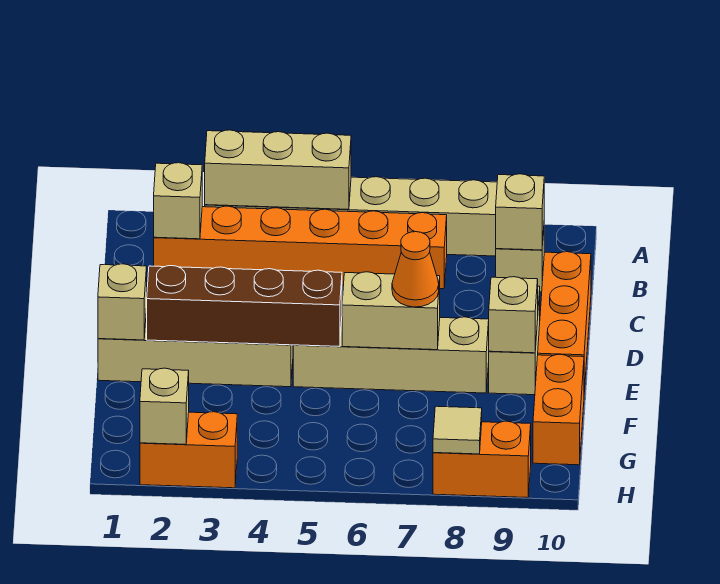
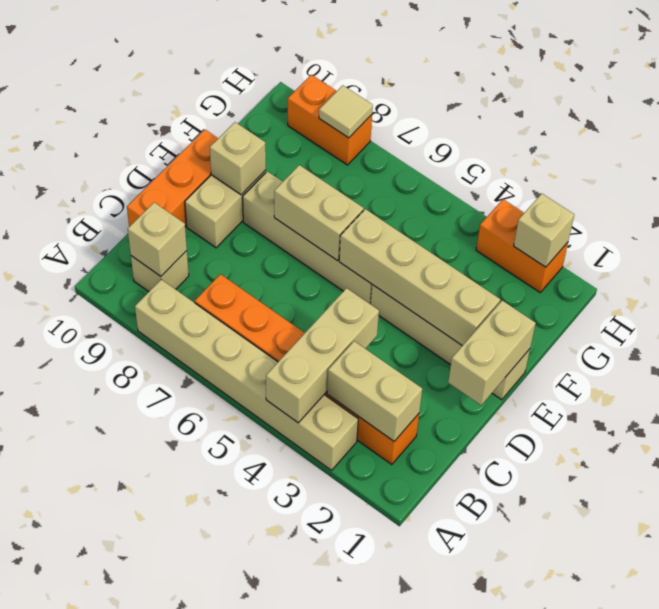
tan brick A3:A5 level 2 -> tan brick A4:C4 level 2
tan brick B2 level 2 -> tan brick B2:B3 level 2
tan brick E1 level 2 -> tan brick D1:E1 level 2
brown brick E2:E5 level 2 -> tan brick E2:E5 level 2
orange cone E7 level 3 -> none
orange brick F10:G10 level 1 -> none

